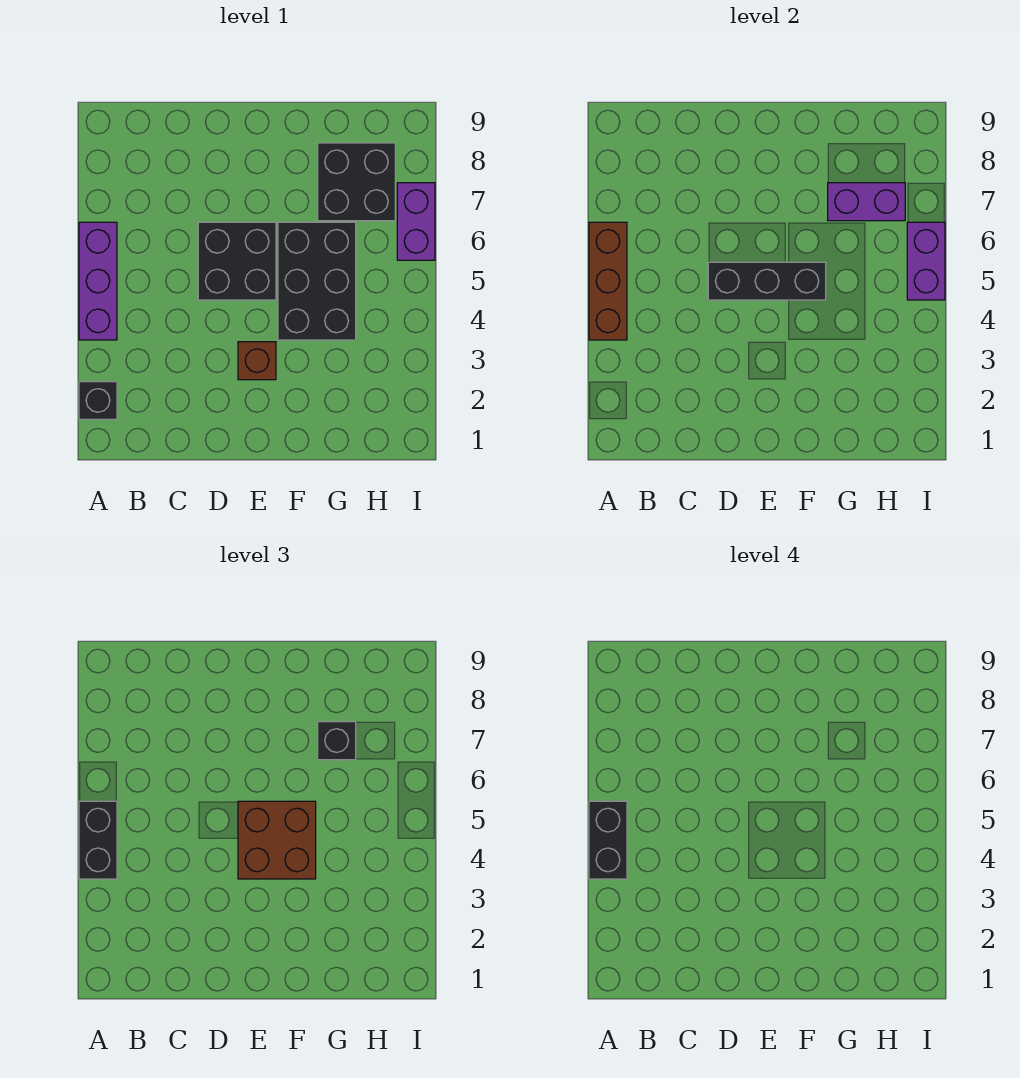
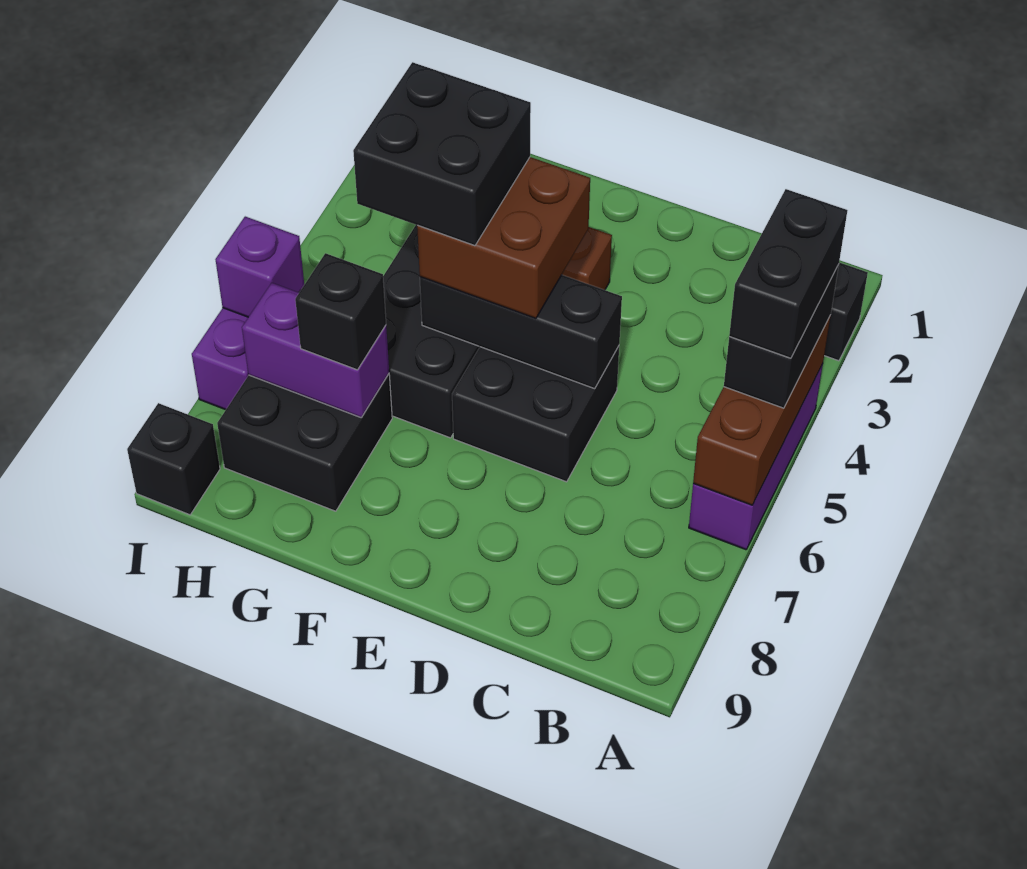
none -> black brick F4:G5 level 4
purple brick I5:I6 level 2 -> purple brick I6 level 2
none -> black brick I9 level 1

